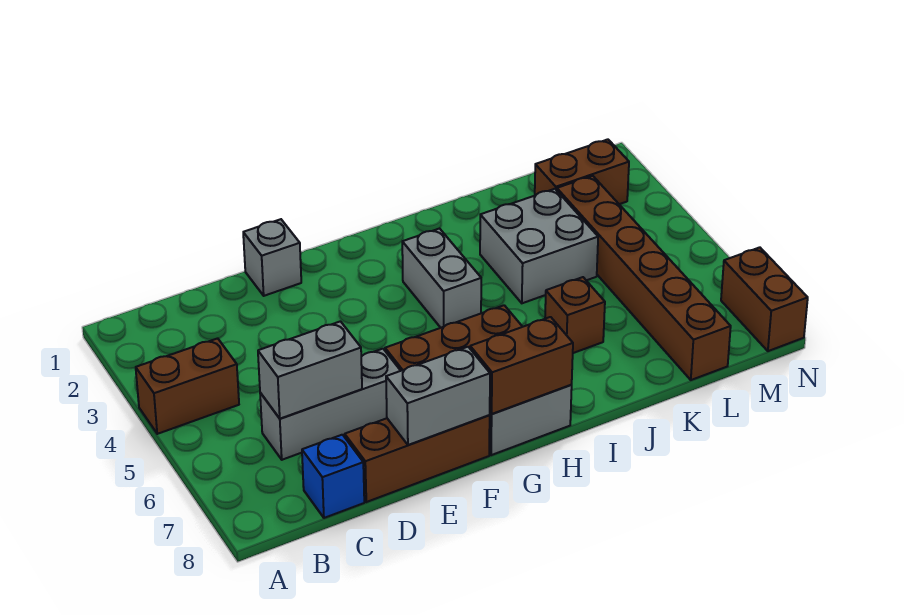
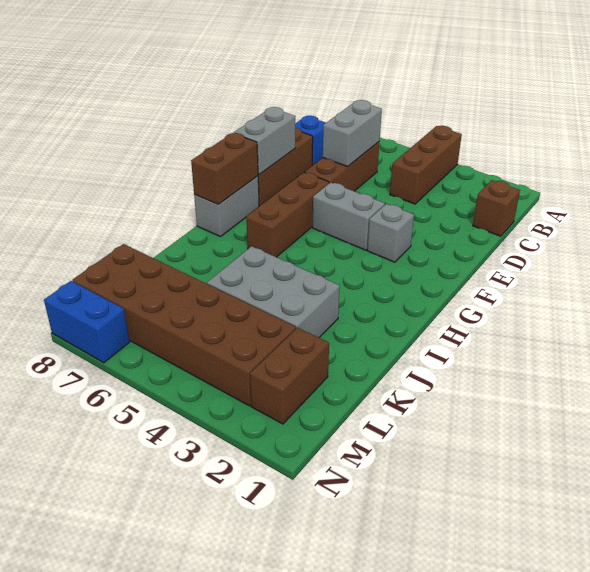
brown brick A4:B4 level 1 -> brown brick A4:C4 level 1
grey brick C6:E6 level 1 -> brown brick C6:E6 level 1
grey brick E1 level 1 -> grey brick F3 level 1
grey brick H3:H4 level 1 -> grey brick F4:F5 level 1
grey brick J3:K4 level 1 -> grey brick J3:K5 level 1
brown brick J6 level 1 -> brown brick C1 level 1
brown brick L3:L8 level 1 -> brown brick L3:M8 level 1
brown brick N7:N8 level 1 -> blue brick N7:N8 level 1

